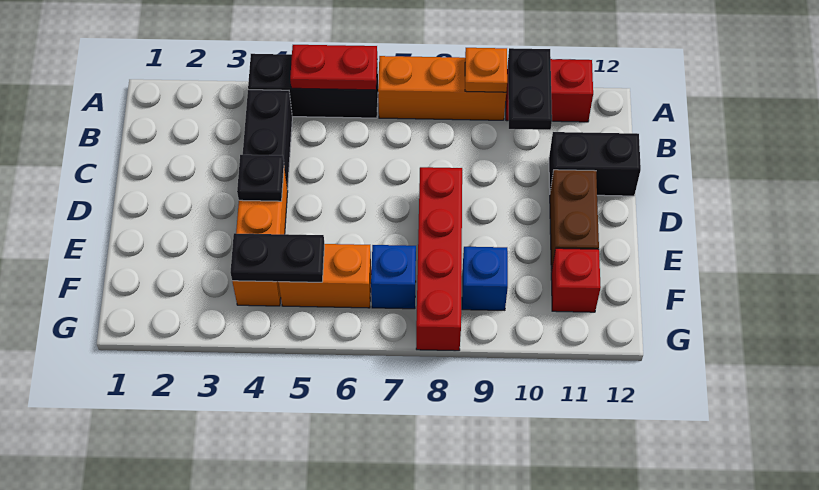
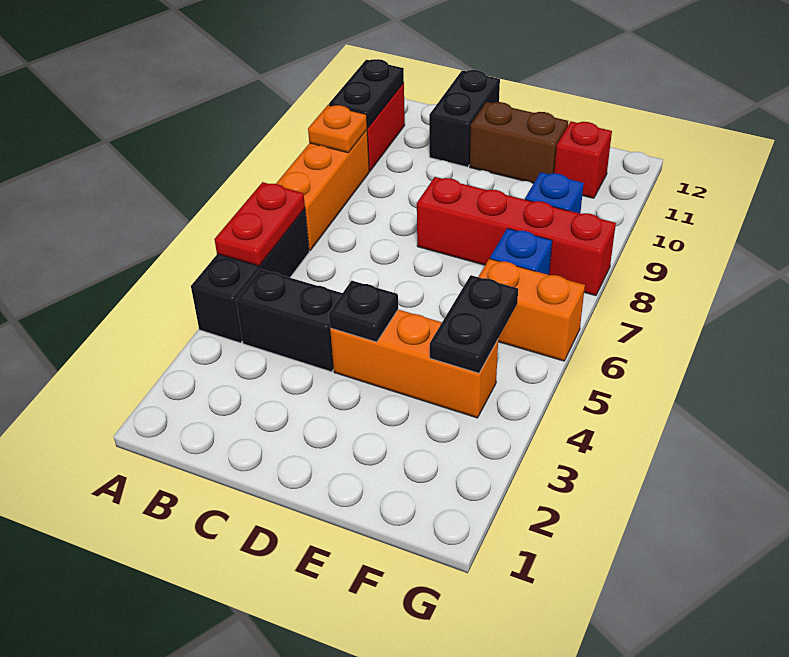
black plate A10:B10 level 2 -> black plate A10:A11 level 2
orange brick F5:F6 level 1 -> orange brick F6:G6 level 1

